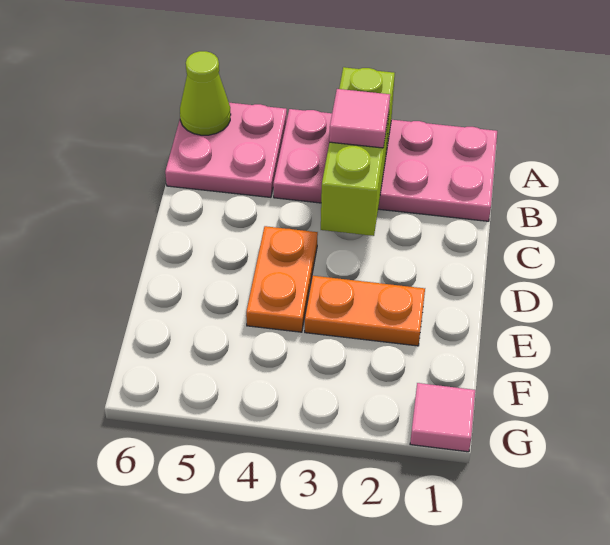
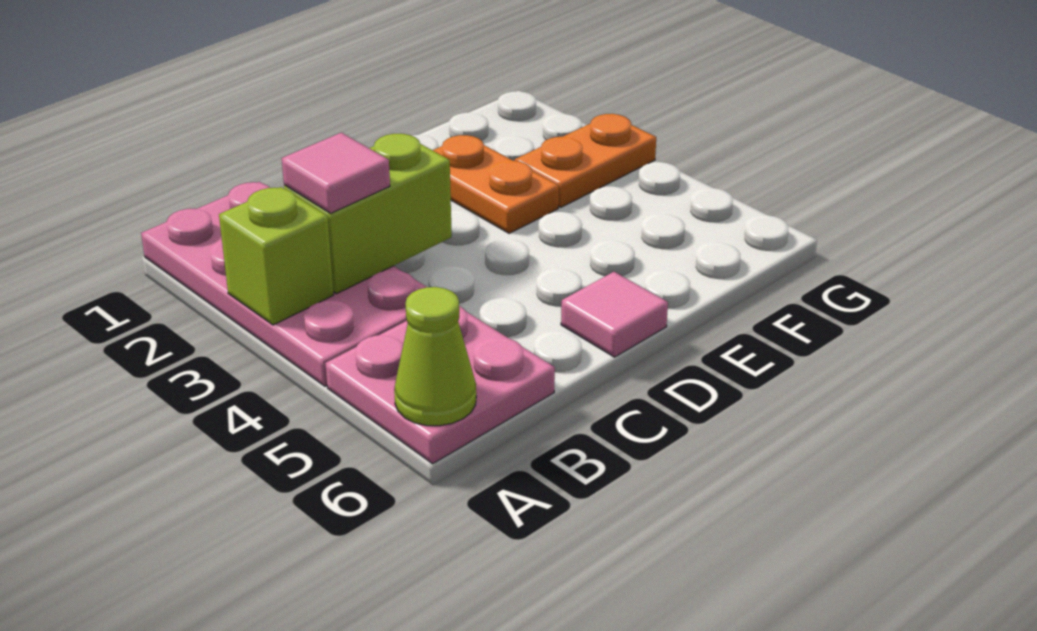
orange plate D4:E4 level 1 -> orange plate F3:G3 level 1
pink tile G1 level 1 -> pink tile D6 level 1

